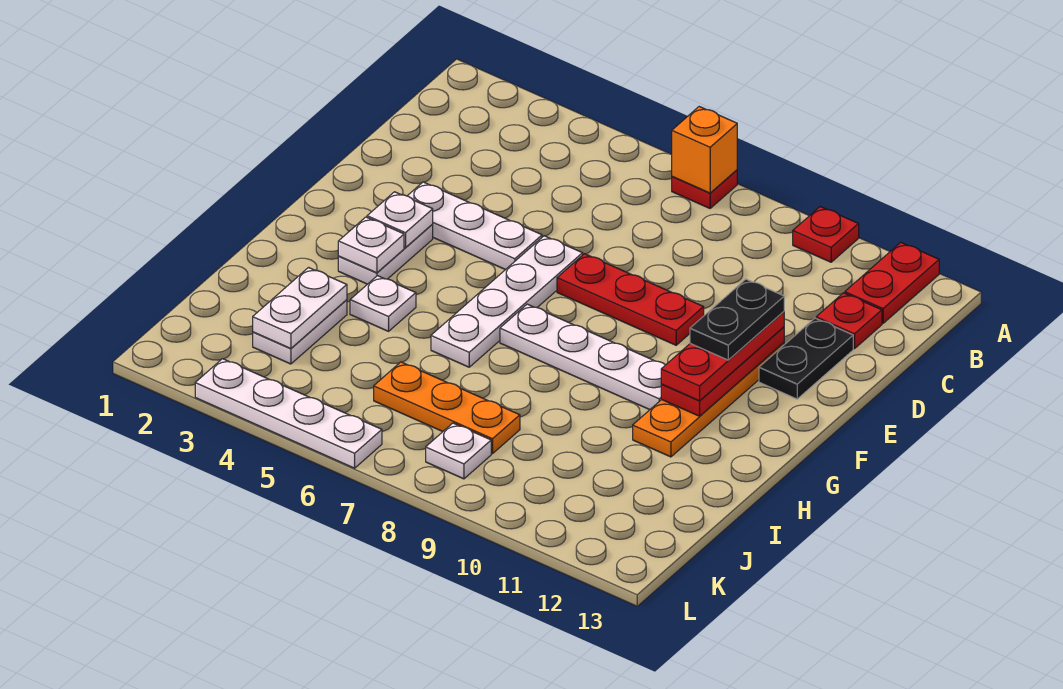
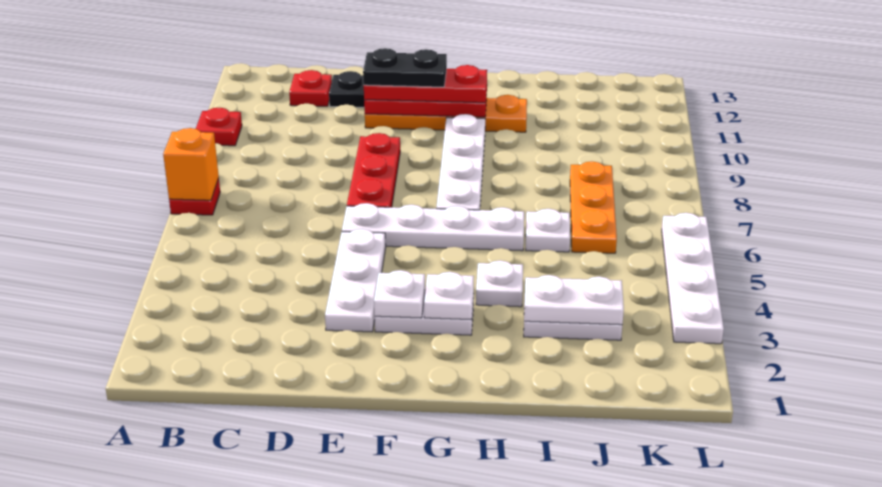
red plate A12:B12 level 1 -> none
white plate K8 level 1 -> white plate I6 level 1

